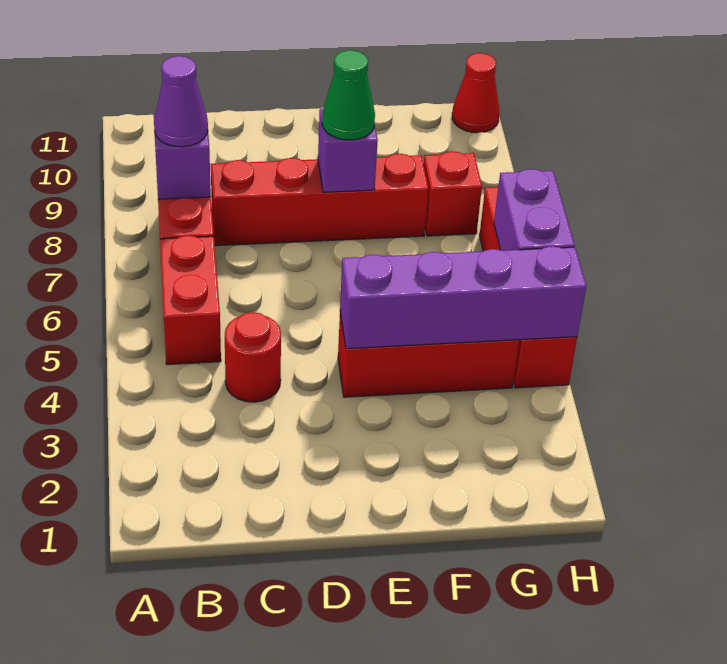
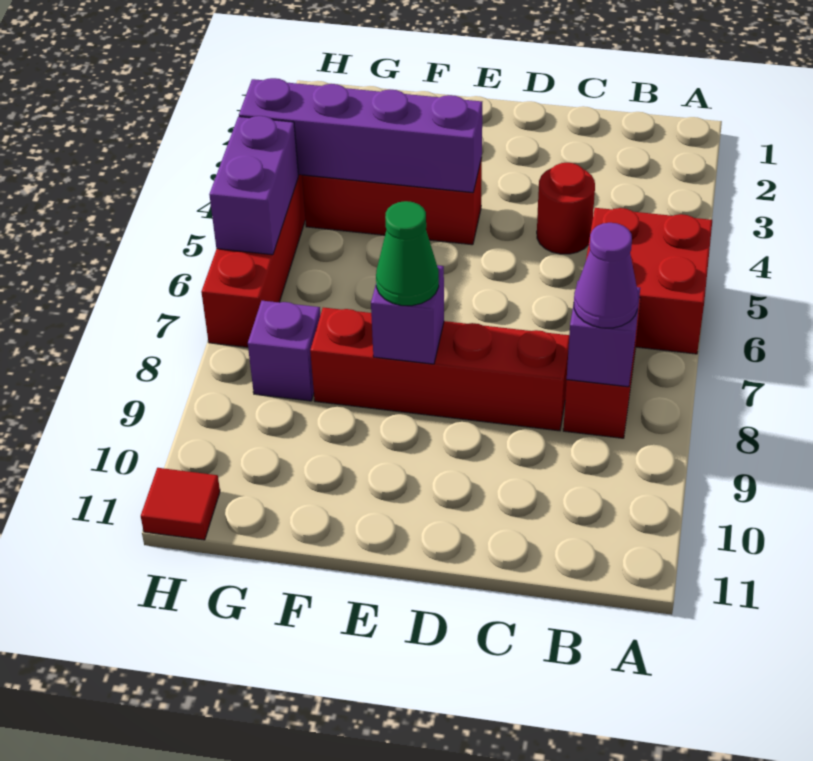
red brick B5:B6 level 1 -> red brick A5:B6 level 1
red brick G8 level 1 -> purple brick G8 level 1
red cone H11 level 1 -> red tile H11 level 1

